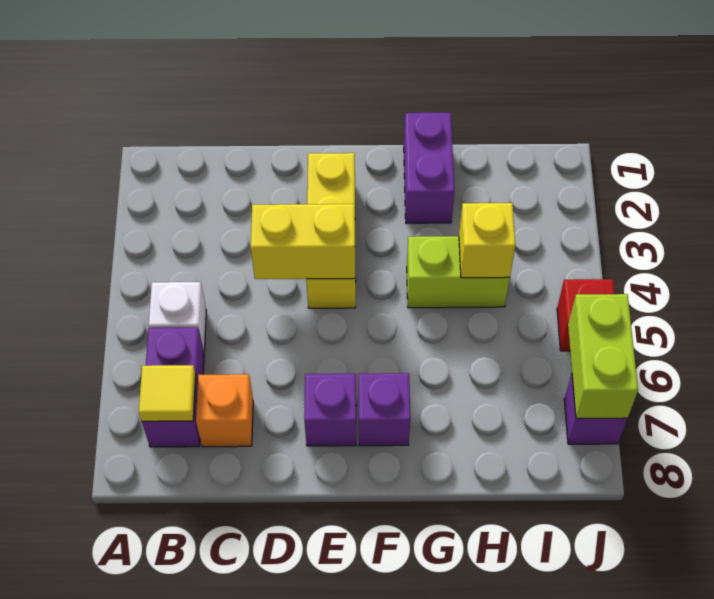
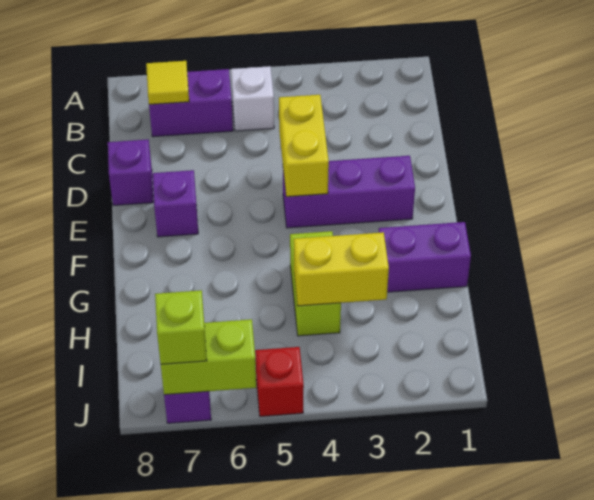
orange brick C7 level 1 -> none
yellow brick E2:E4 level 1 -> purple brick E2:E4 level 1
purple brick F7 level 1 -> purple brick D8 level 1
yellow brick H4 level 2 -> yellow brick H3:H4 level 2
none -> lime brick J7 level 3

